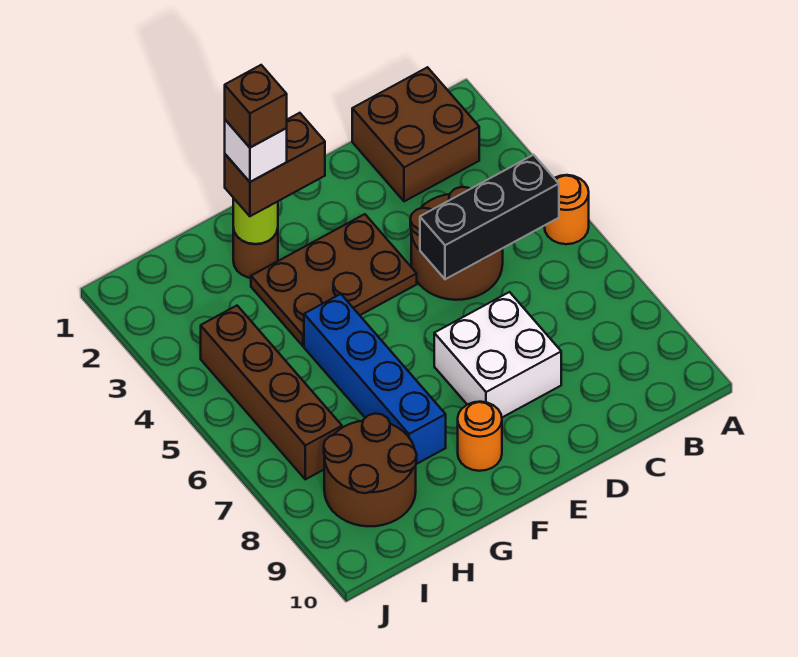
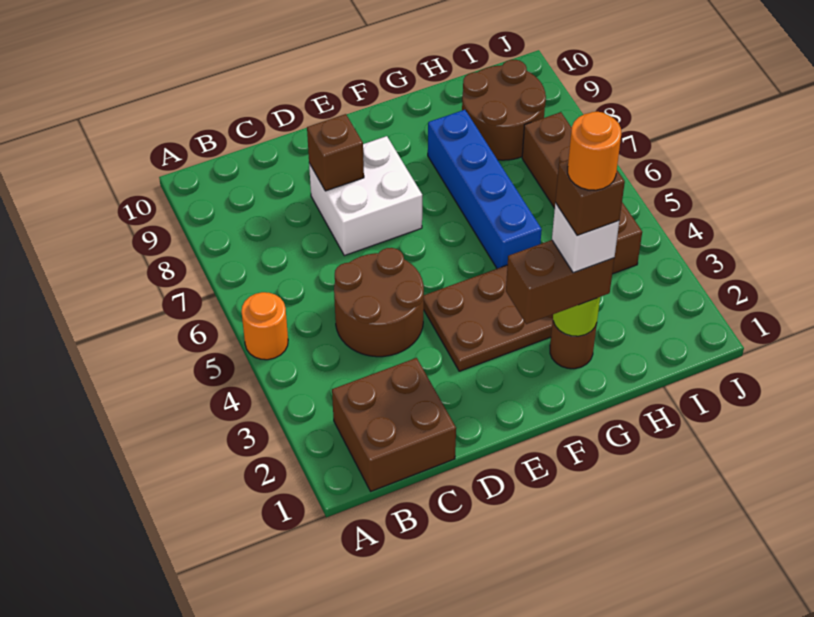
black brick B5:D5 level 2 -> none
none -> brown brick D8 level 2
orange round brick F9 level 1 -> orange round brick G2 level 6

